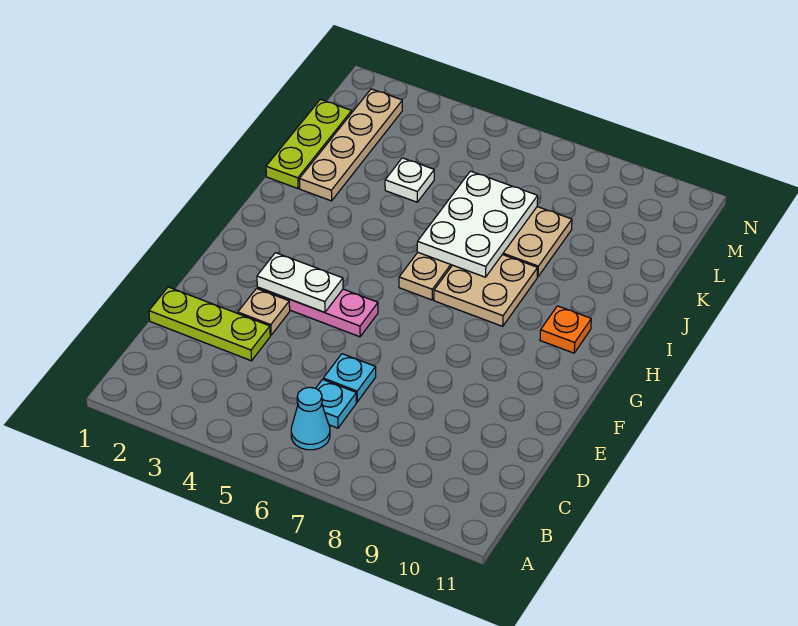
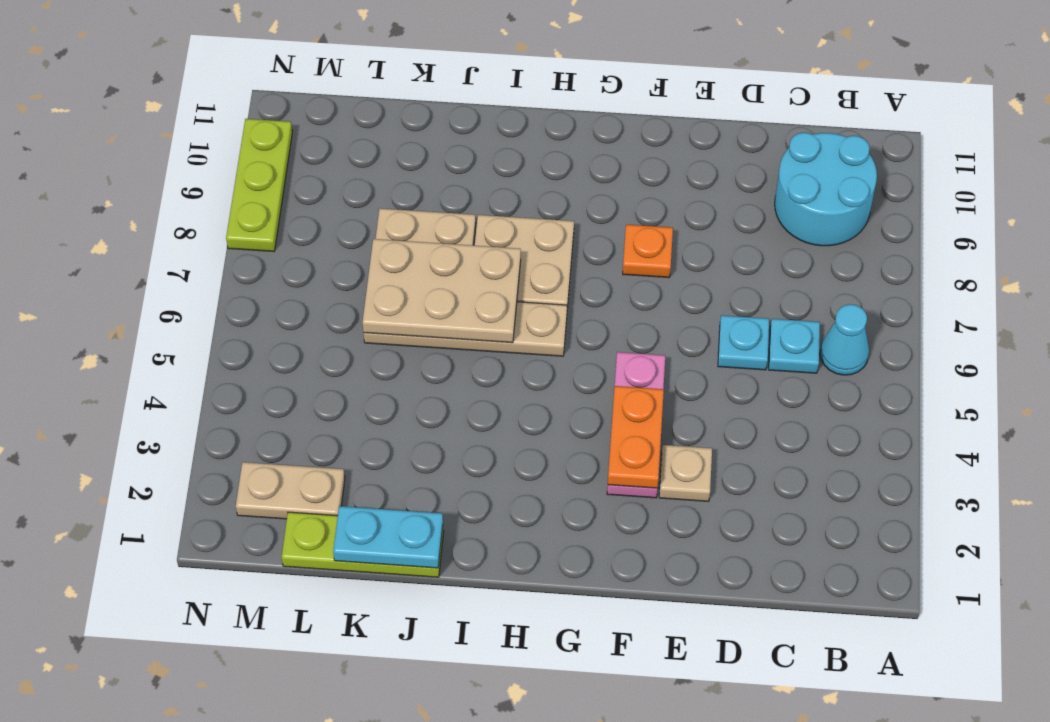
none -> cyan round brick B9:C10 level 1
lime plate D1:D3 level 1 -> lime plate N8:N10 level 1
white plate F3:F4 level 2 -> orange plate F3:F4 level 2
orange plate H10 level 1 -> orange plate F8 level 1
white plate I6:K7 level 2 -> tan plate I6:K7 level 2
none -> cyan plate J1:K1 level 2
tan plate J2:M2 level 1 -> tan plate L2:M2 level 1
white plate K4 level 1 -> none

